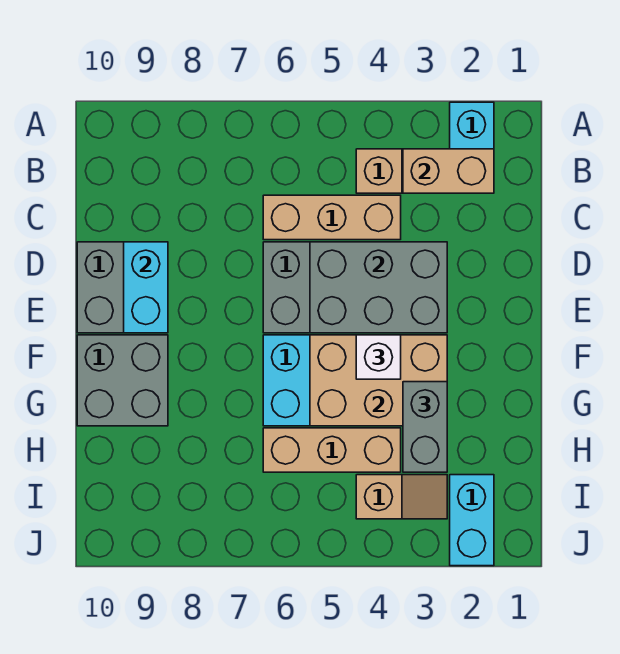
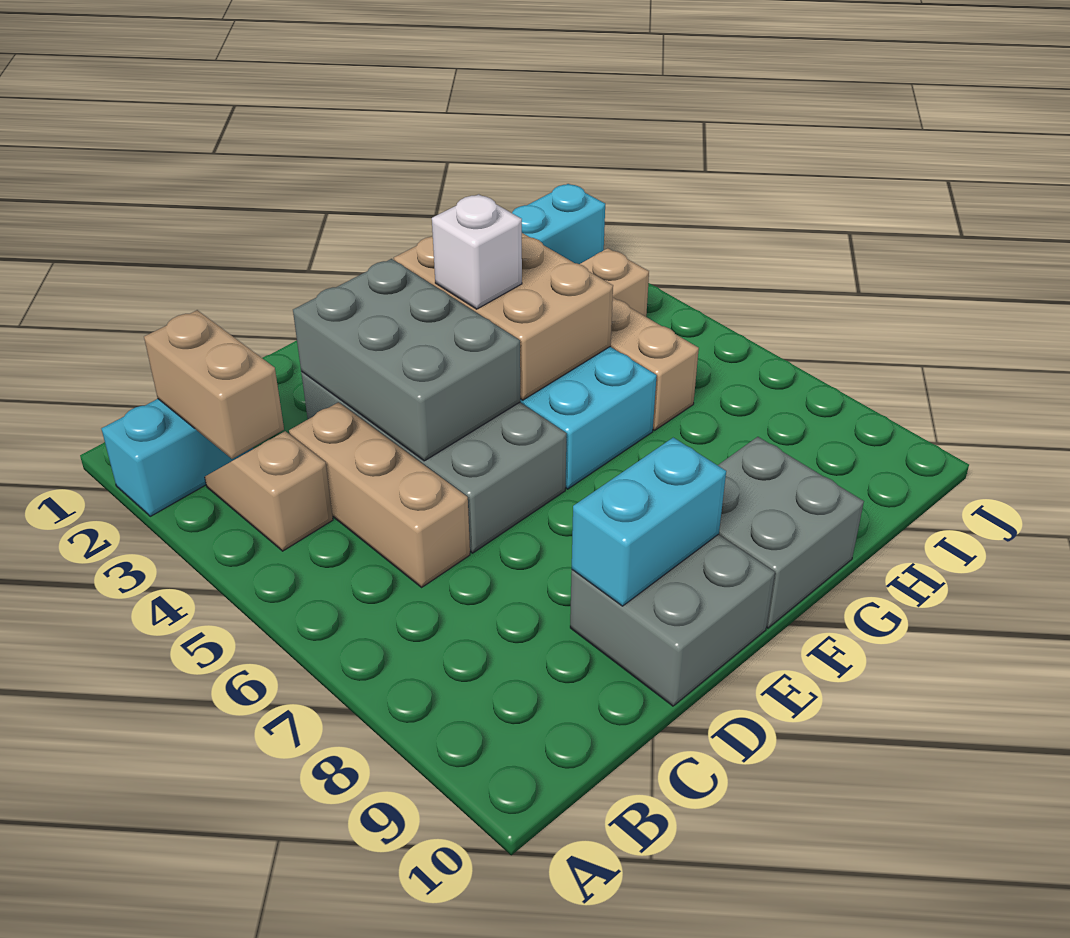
grey brick G3:H3 level 3 -> none

